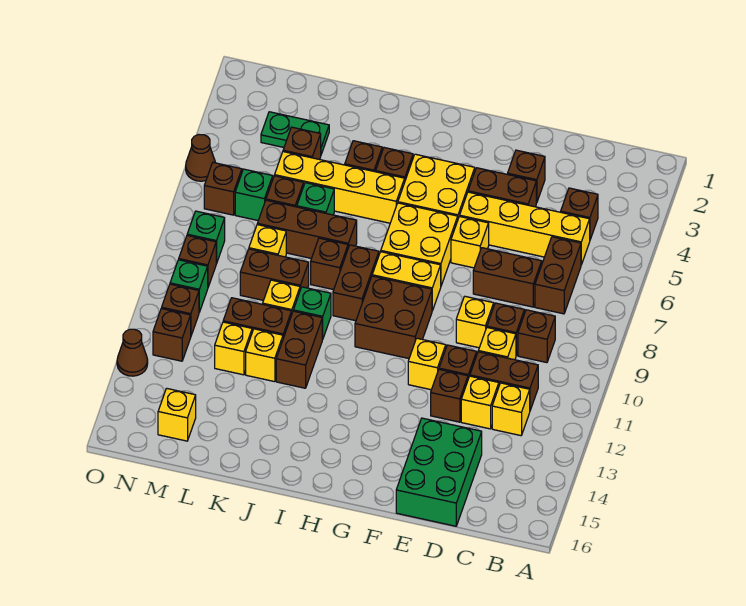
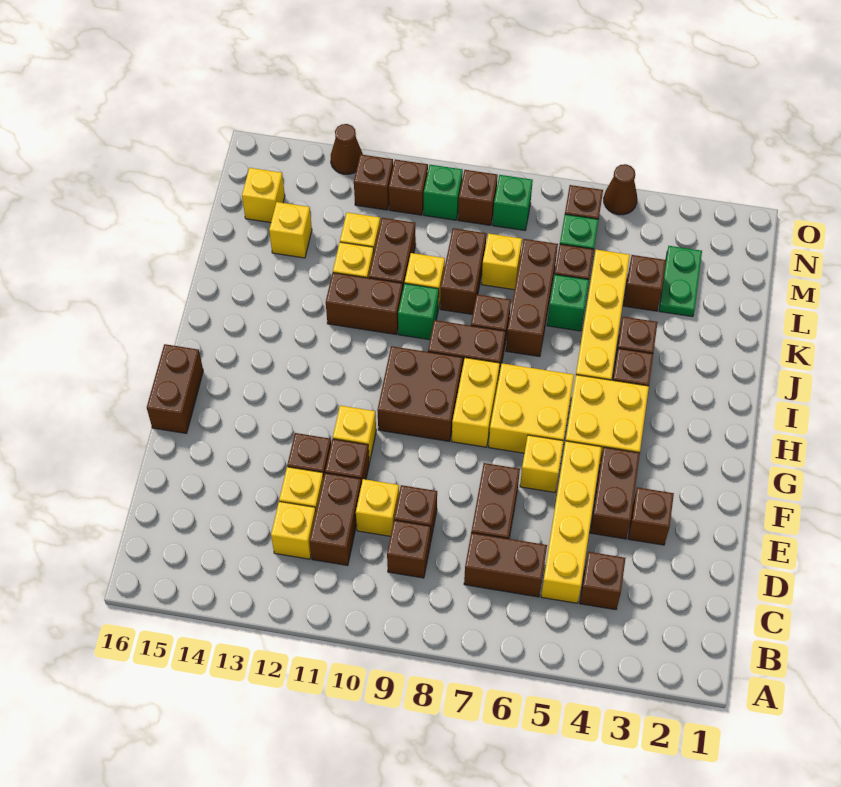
green brick D14:E16 level 1 -> none
yellow brick E9 level 1 -> yellow brick L14 level 1
none -> brown brick F16:G16 level 1

